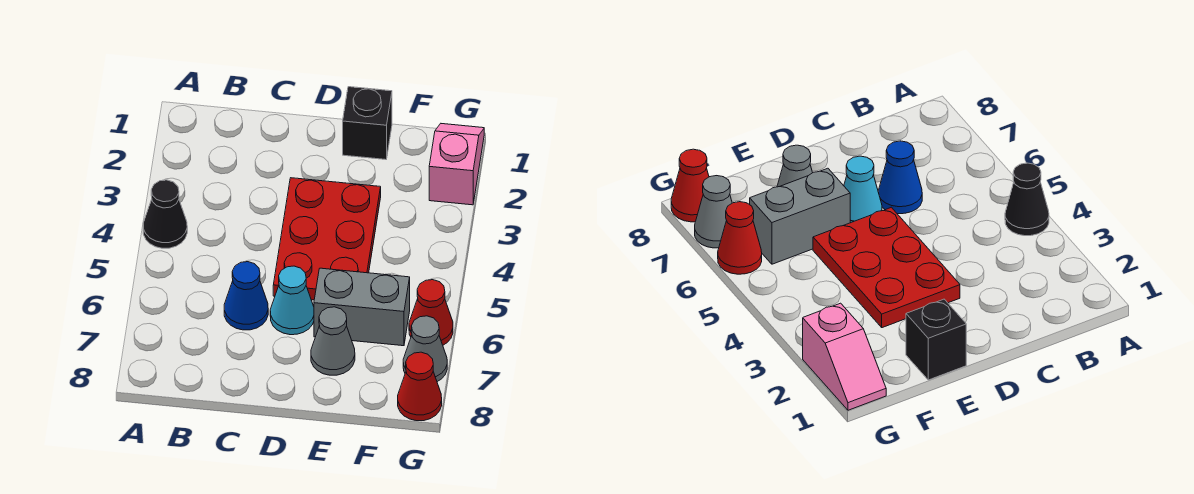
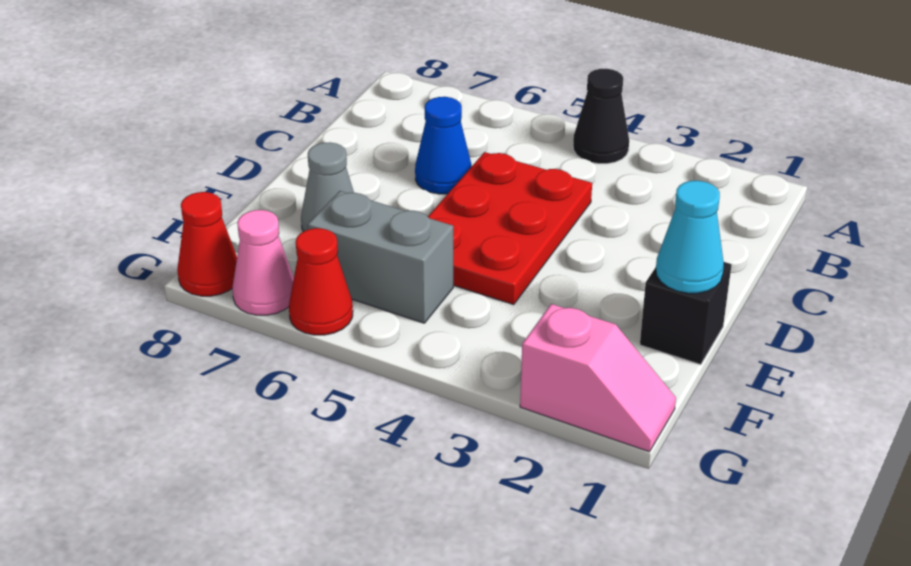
red plate D3:E5 level 1 -> red plate C4:E5 level 1
cyan cone D6 level 1 -> cyan cone E1 level 2
grey brick E6:F6 level 1 -> grey brick F5:F6 level 1
grey cone G7 level 1 -> pink cone G7 level 1

